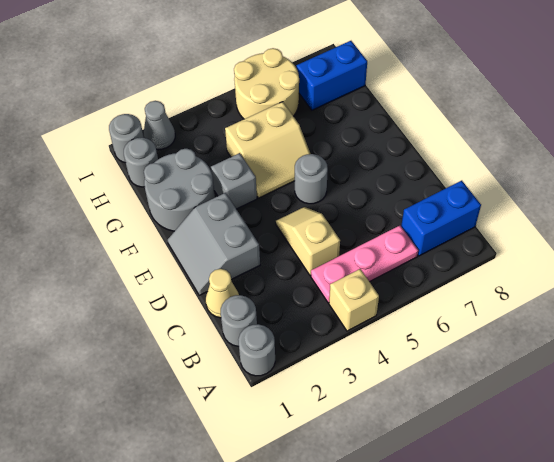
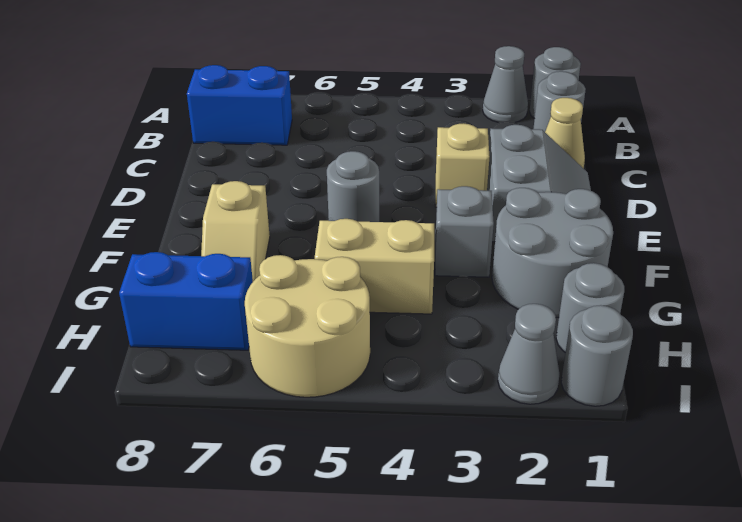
none -> grey cone A2 level 1
tan brick A4 level 1 -> tan brick D3 level 1
pink plate B4:B6 level 1 -> none
tan slope C4:D4 level 1 top C -> tan slope F7:G7 level 1 top F

